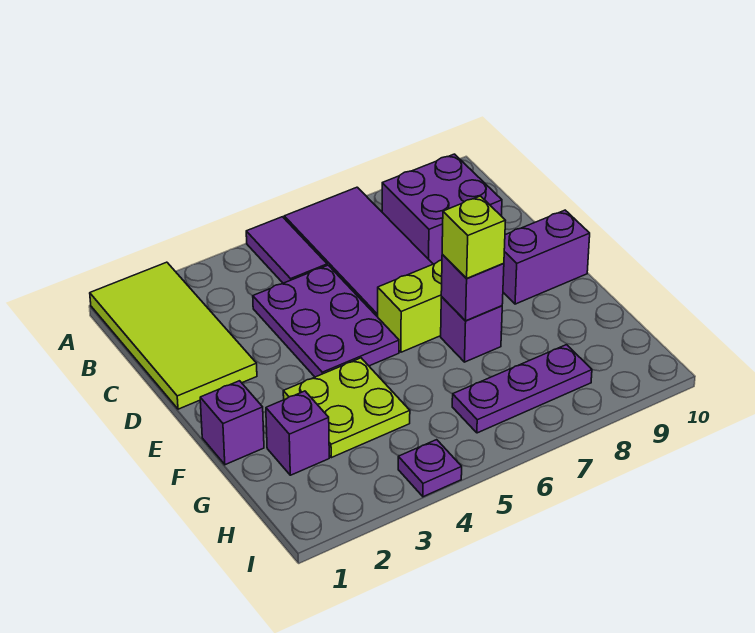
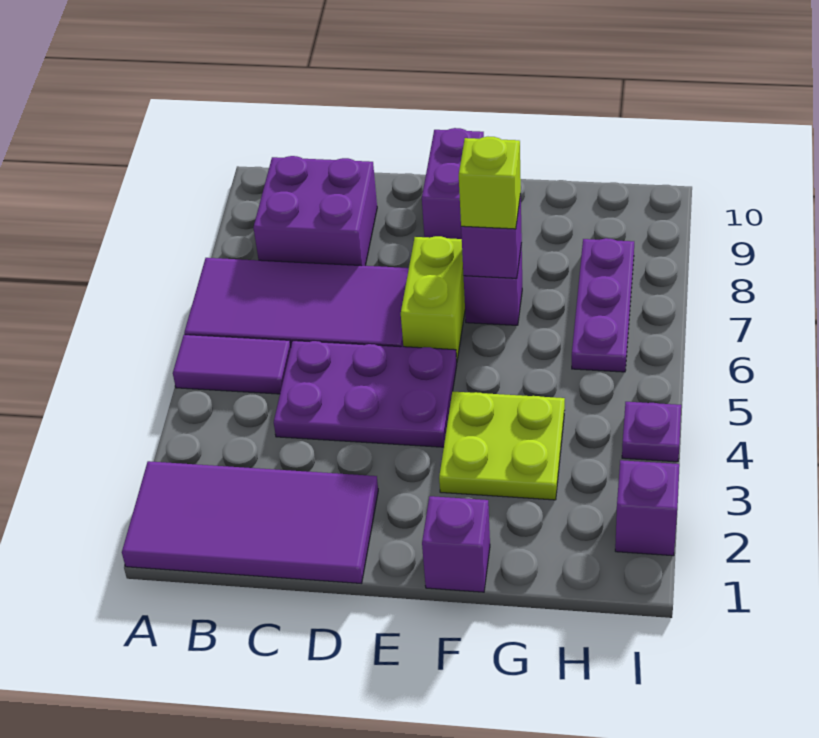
lime tile A1:D2 level 1 -> purple tile A1:D2 level 1
purple brick G2 level 1 -> purple brick I2 level 1

